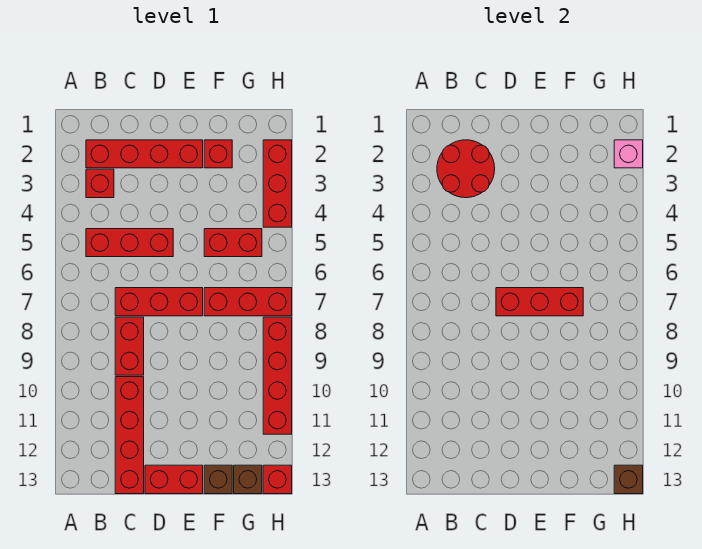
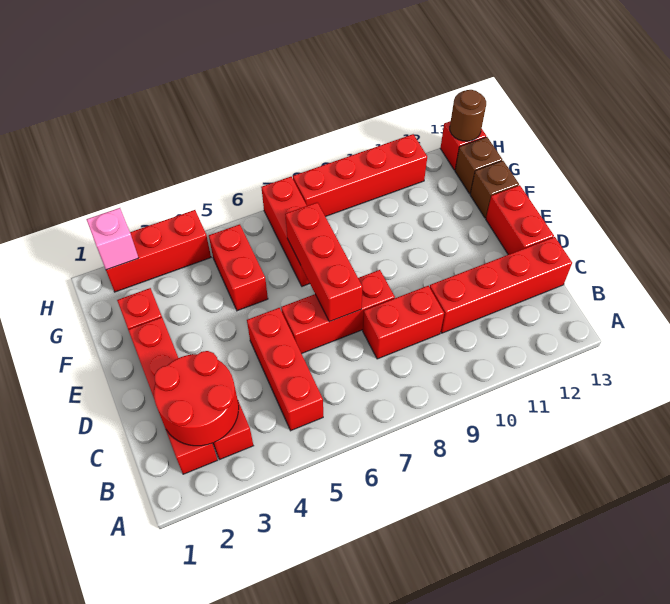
red brick C7:E7 level 1 -> red brick D6:D8 level 1
brown brick H13 level 2 -> brown round brick H13 level 2

